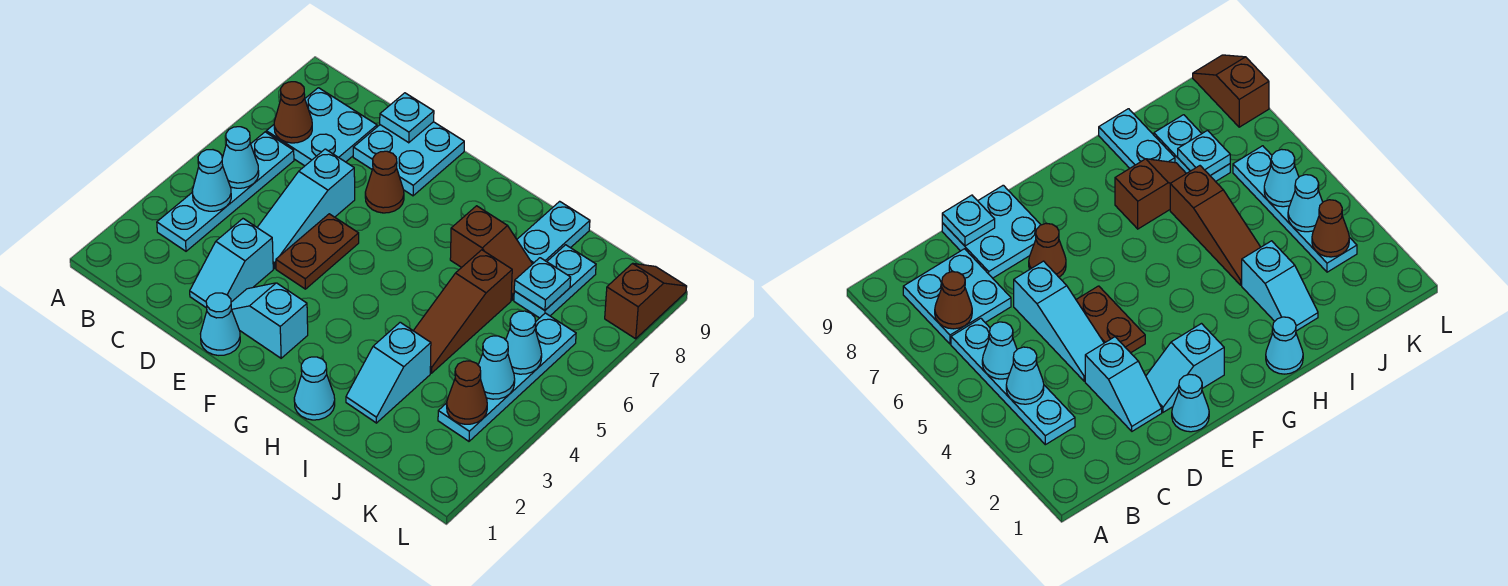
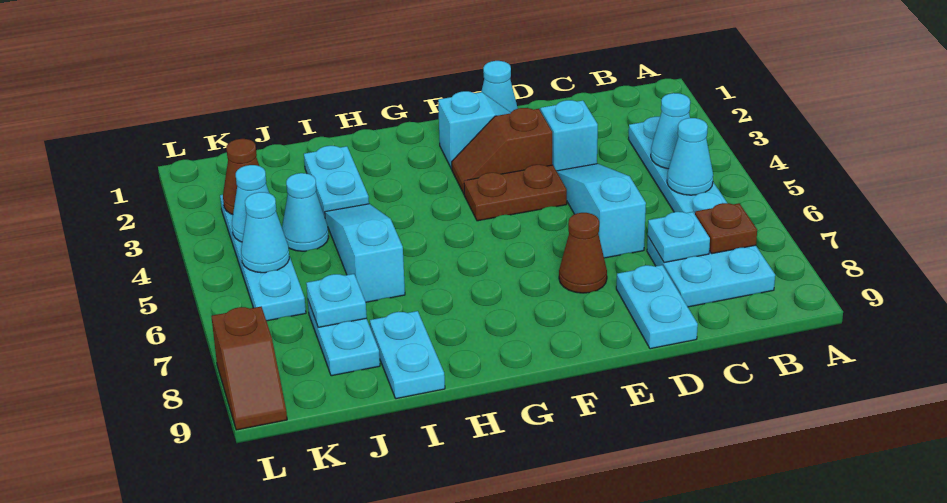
brown cone B7 level 2 -> brown plate B7 level 2
cyan plate D8:E9 level 1 -> cyan plate D8:D9 level 1
cyan plate D9 level 2 -> cyan plate C7 level 2
brown plate E4:E5 level 1 -> brown plate E4:F4 level 1
cyan cone H1 level 1 -> cyan cone J4 level 1
brown slope H7:I7 level 1 top H -> brown slope E3:F3 level 1 top E
cyan slope I2:I3 level 1 top 3 -> cyan plate I2:I3 level 1
brown slope I4:I6 level 1 top 6 -> cyan slope I4:I6 level 1 top 6

